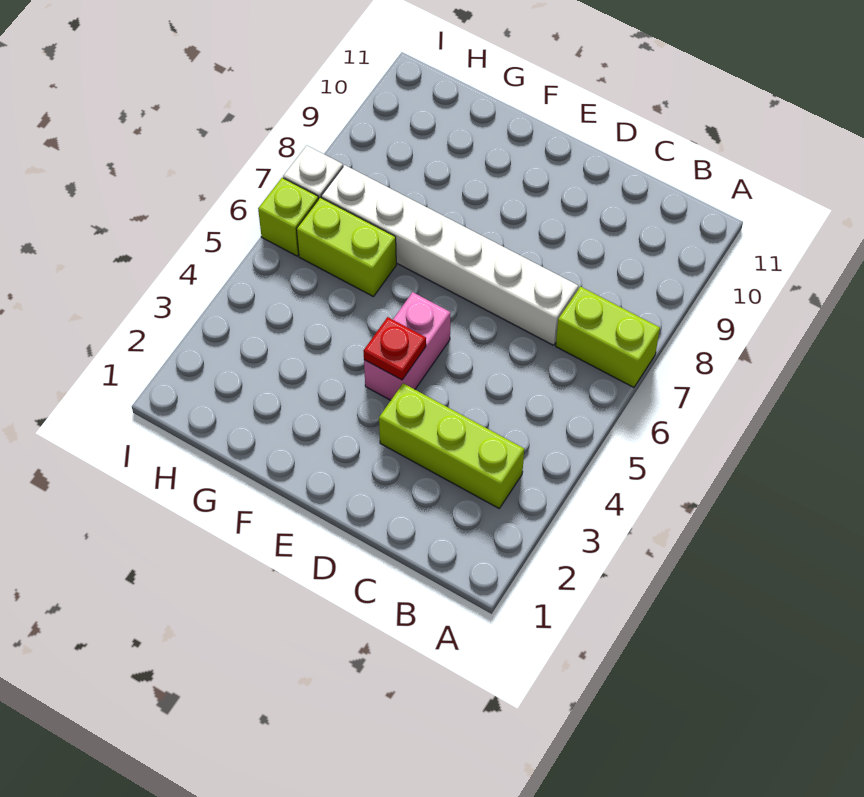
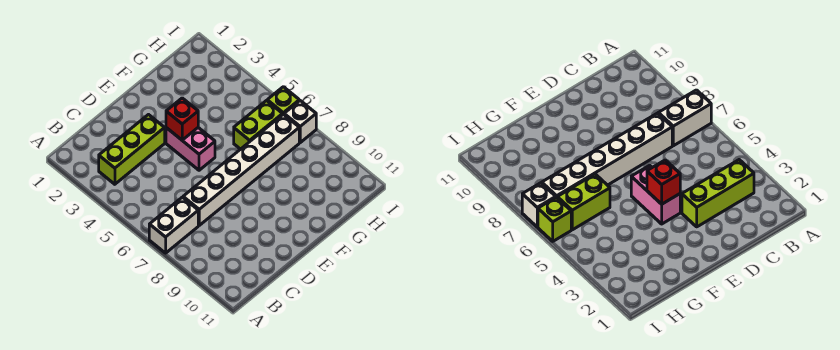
lime brick A7:B7 level 1 -> white brick A7:B7 level 1
red plate E4 level 2 -> red brick E4 level 2

